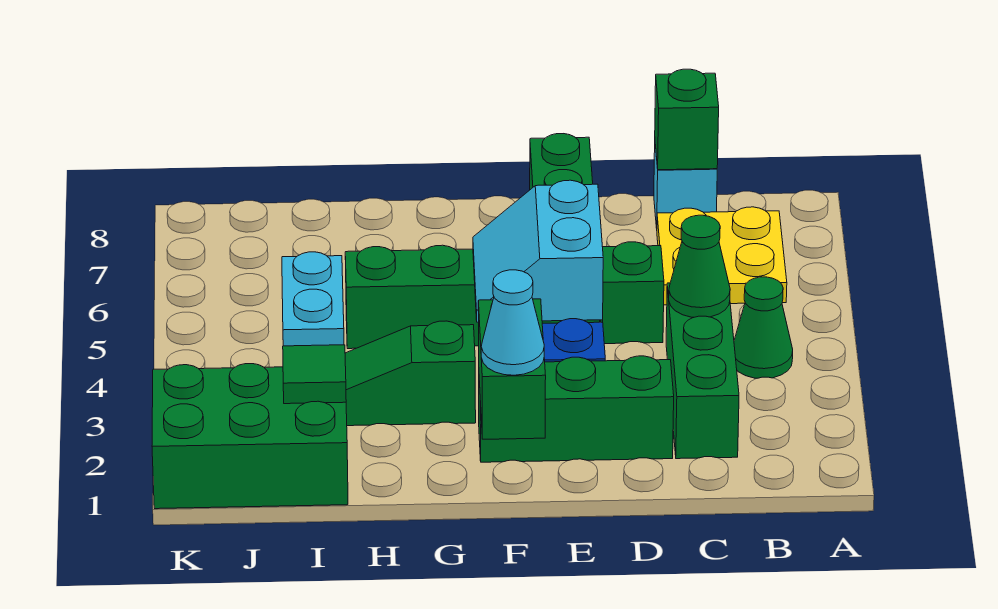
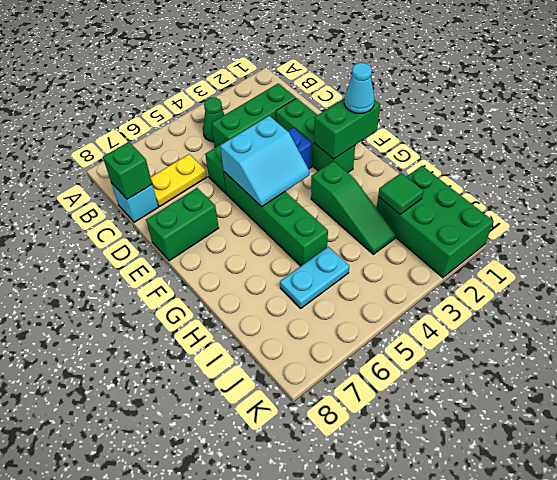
yellow plate B6:C7 level 1 -> yellow plate C6:C7 level 1
green cone C4 level 2 -> none

